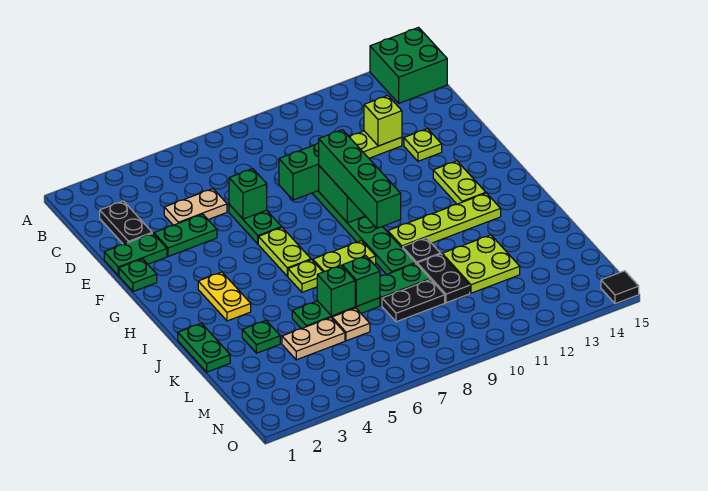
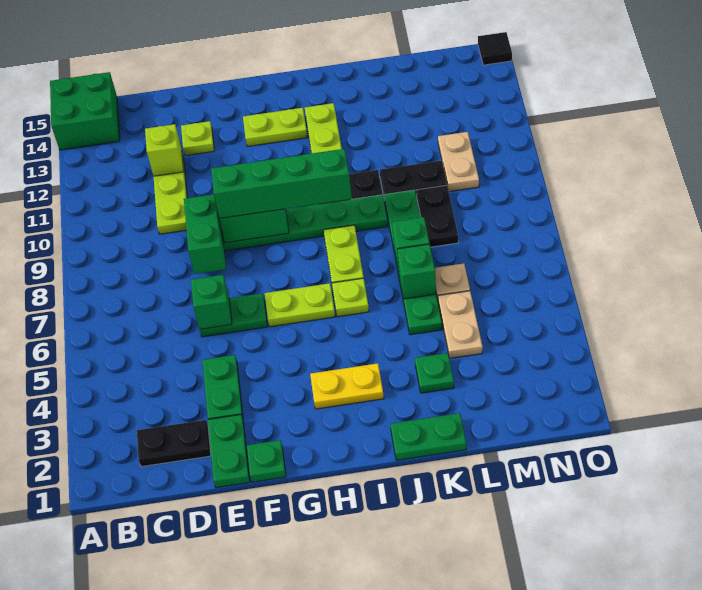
tan plate D4:D5 level 1 -> tan plate M10:M11 level 1
lime plate K11:L12 level 1 -> none

